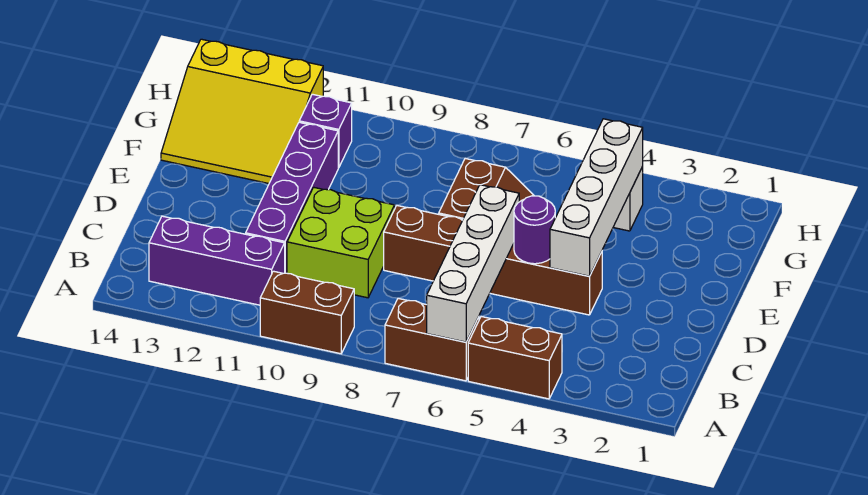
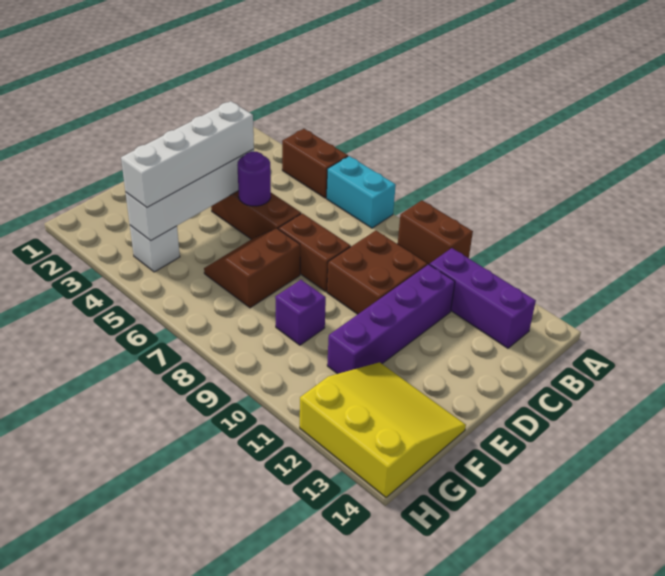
brown brick A6:A7 level 1 -> cyan brick A6:A7 level 1
white brick A6:D6 level 2 -> white brick D4:G4 level 3
lime brick C9:D10 level 1 -> brown brick C9:D10 level 1
purple brick G11 level 1 -> purple brick F9 level 1

